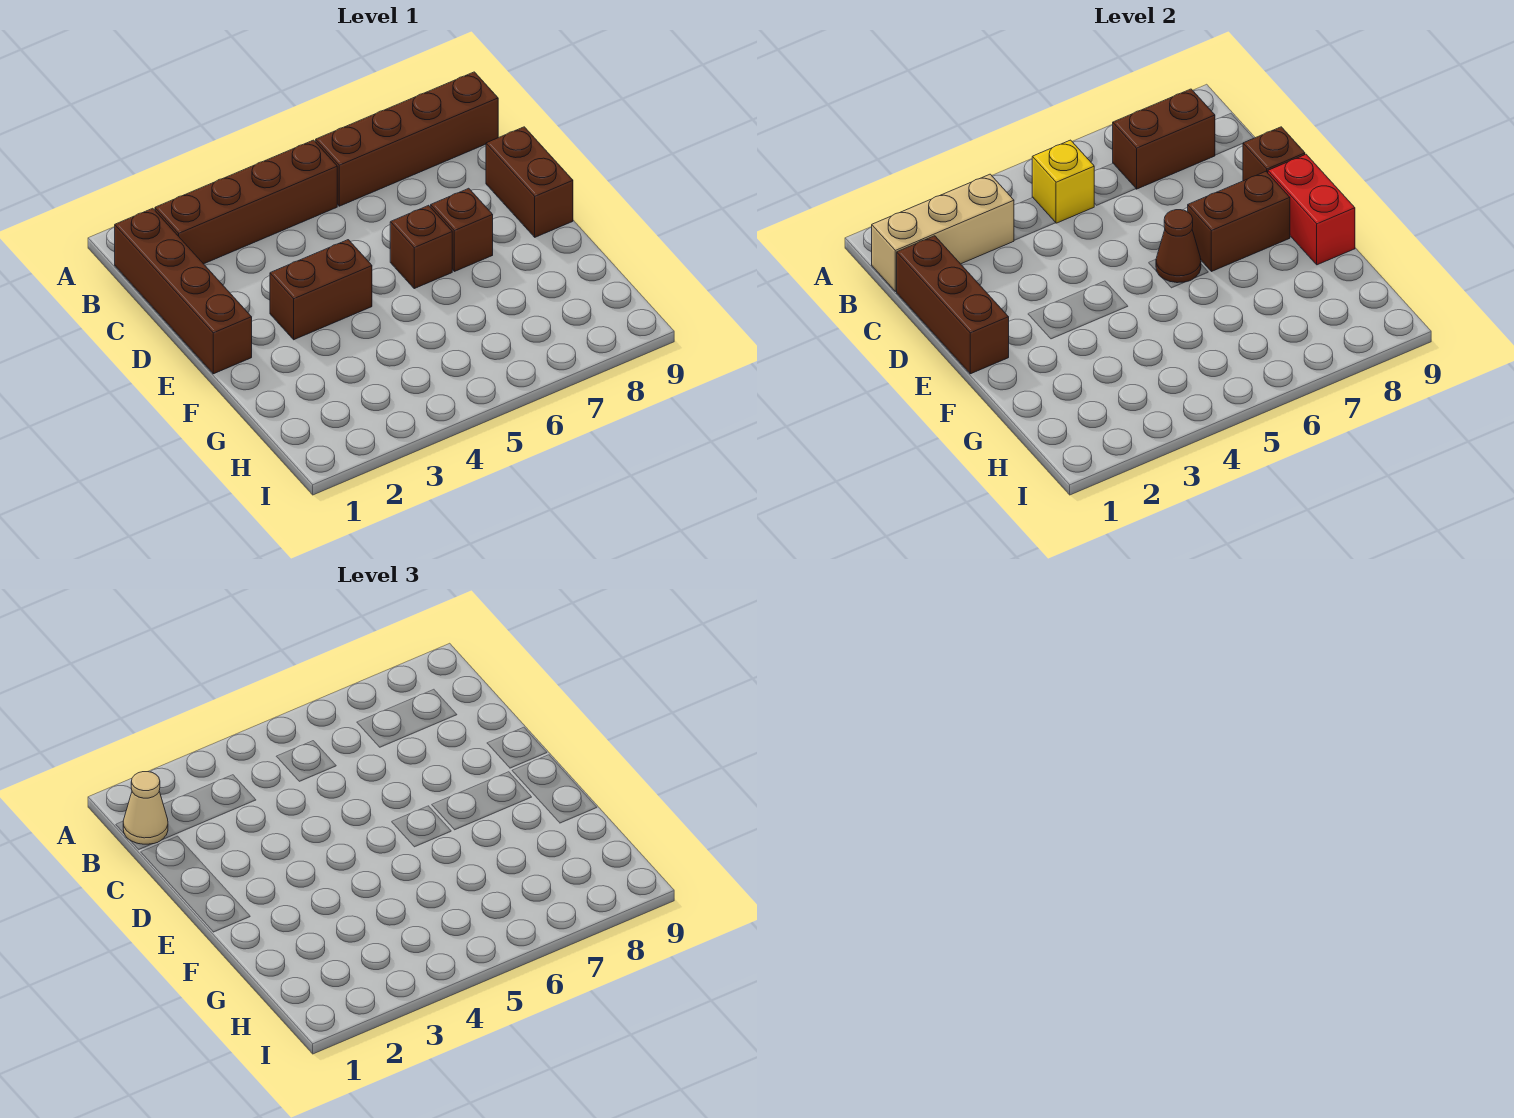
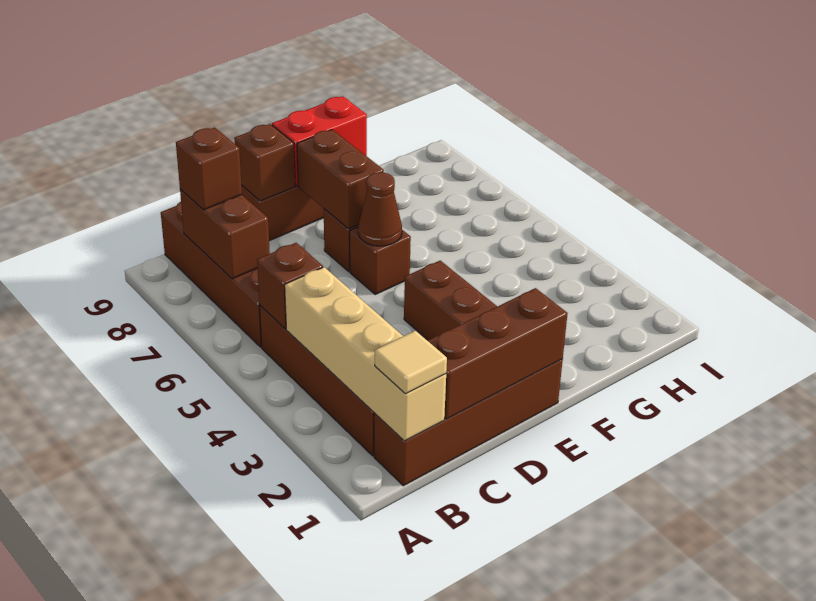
tan brick B1:B3 level 2 -> tan brick B1:B4 level 2
tan cone B1 level 3 -> tan tile B1 level 3
yellow brick B5 level 2 -> brown brick B5 level 2
none -> brown brick B8 level 3

